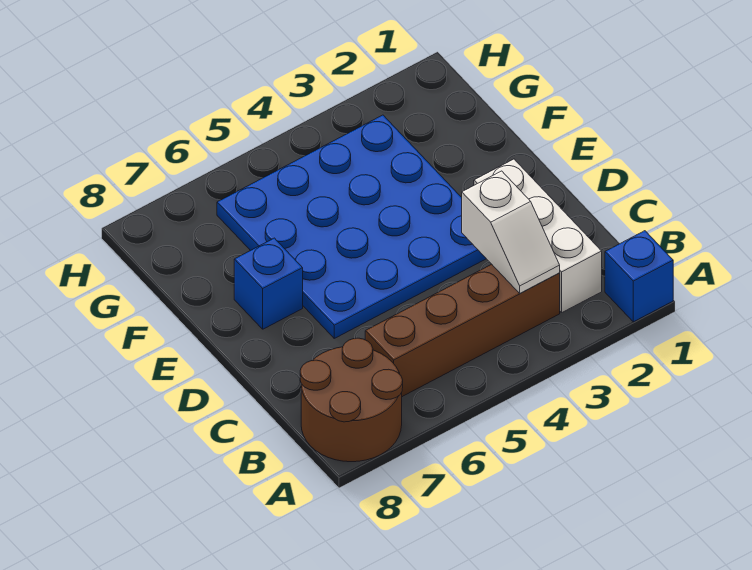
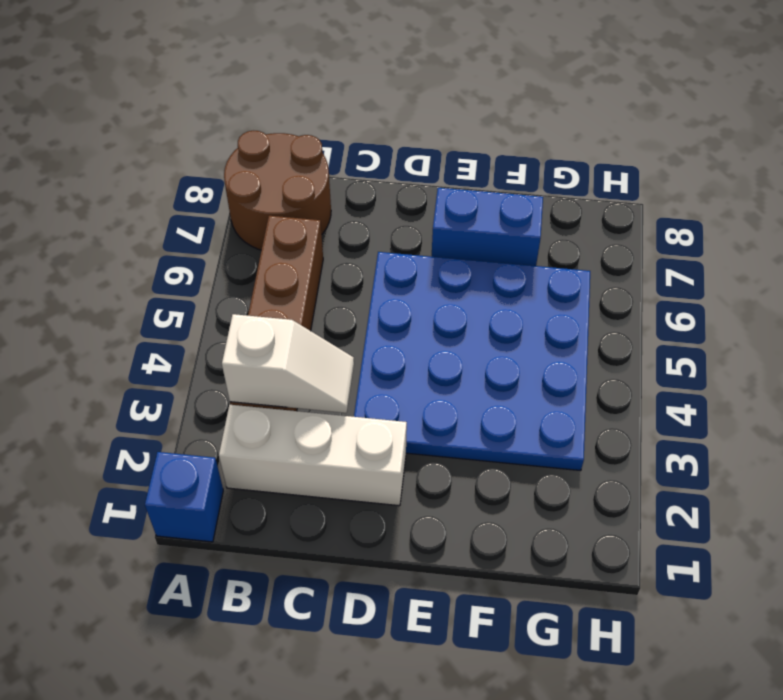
white slope B3:C3 level 2 top C -> white slope B3:C3 level 2 top B
blue brick E7 level 1 -> blue brick E7:F7 level 1

